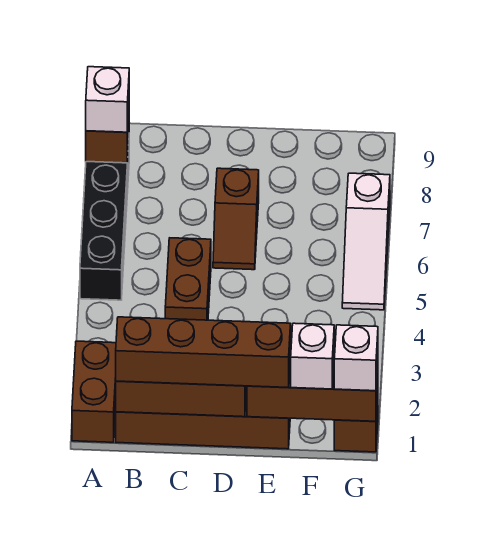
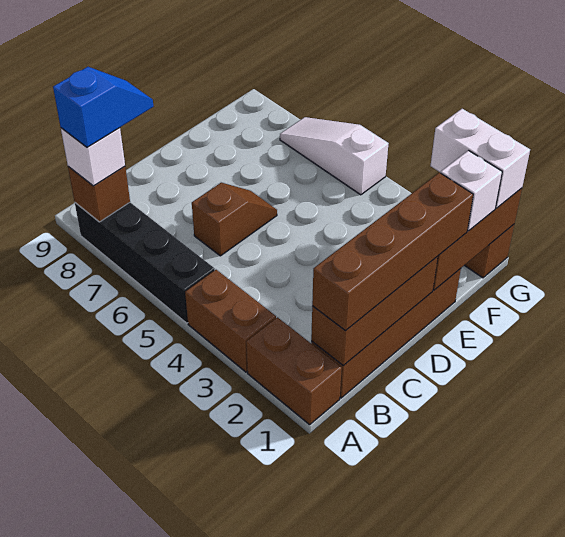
none -> blue slope A8:B8 level 4 top A
brown brick C4:C5 level 1 -> brown brick A3:A4 level 1
brown slope D6:D7 level 1 top 7 -> brown slope C6:D6 level 1 top C
white brick G1 level 3 -> white brick G1:G2 level 3
white slope G5:G7 level 1 top 7 -> white slope G5:G7 level 1 top 5

